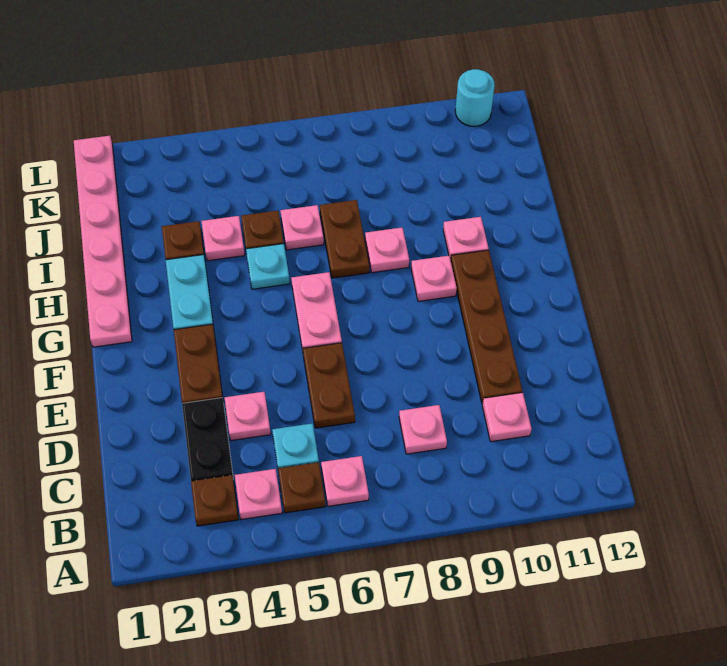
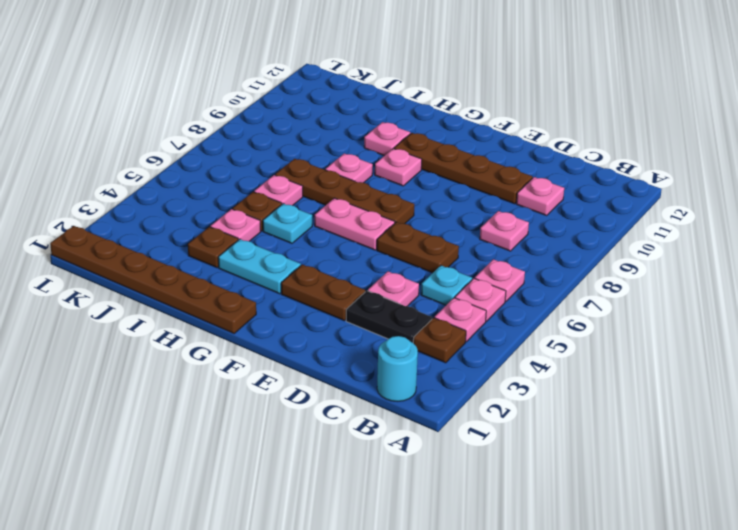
brown plate B5 level 1 -> pink plate B5 level 1
pink plate G1:L1 level 1 -> brown plate G1:L1 level 1
brown plate H7:I7 level 1 -> brown plate F7:I7 level 1
cyan round brick L11 level 1 -> cyan round brick B1 level 1

